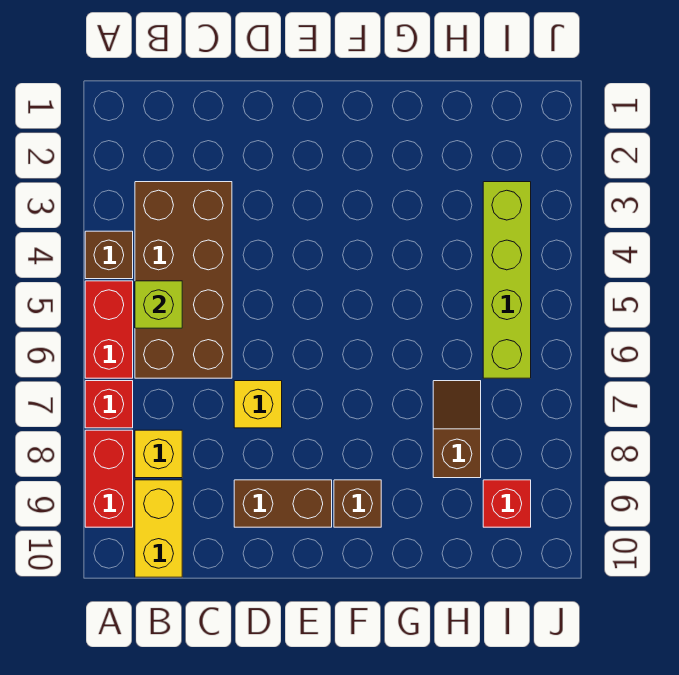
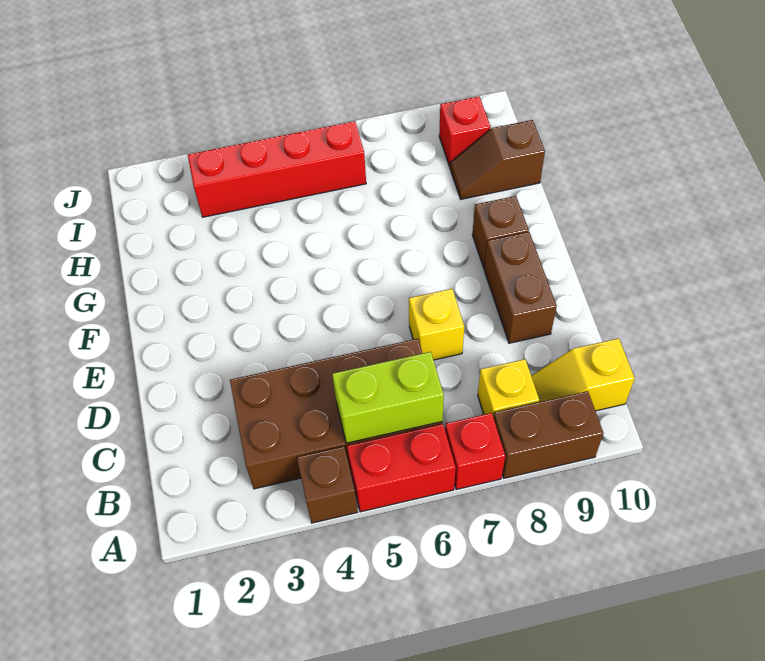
red brick A8:A9 level 1 -> brown brick A8:A9 level 1
lime brick B5 level 2 -> lime brick B5:B6 level 2
yellow brick B9:B10 level 1 -> yellow slope B9:B10 level 1 top 10
brown slope H7:H8 level 1 top 8 -> brown slope H9:H10 level 1 top 10
lime brick I3:I6 level 1 -> red brick I3:I6 level 1

